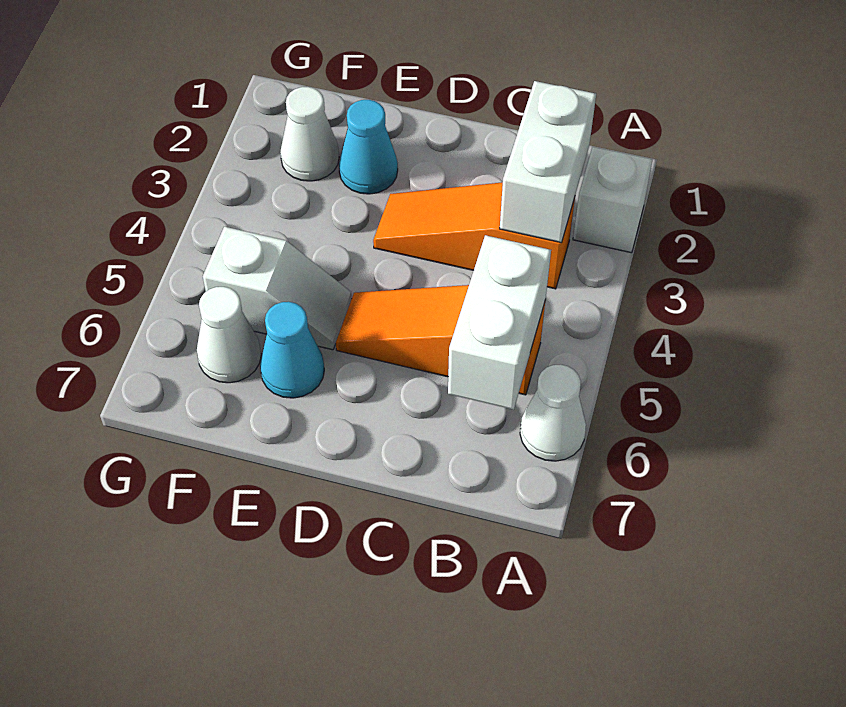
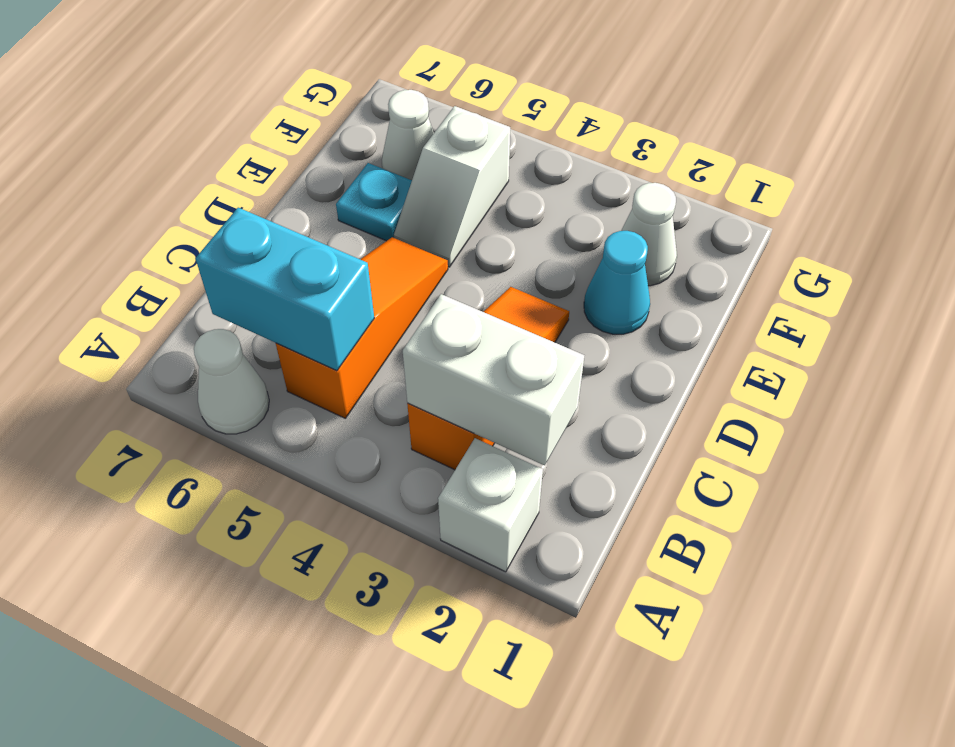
white brick B5:B6 level 2 -> cyan brick B5:B6 level 2
cyan cone E6 level 1 -> cyan plate E6 level 1

